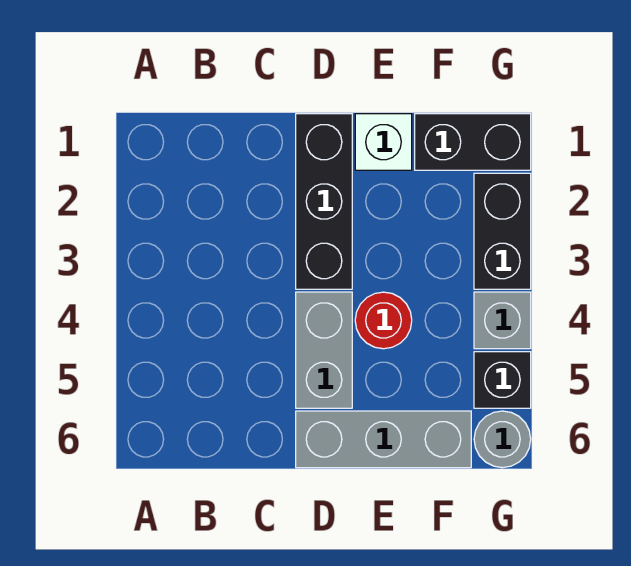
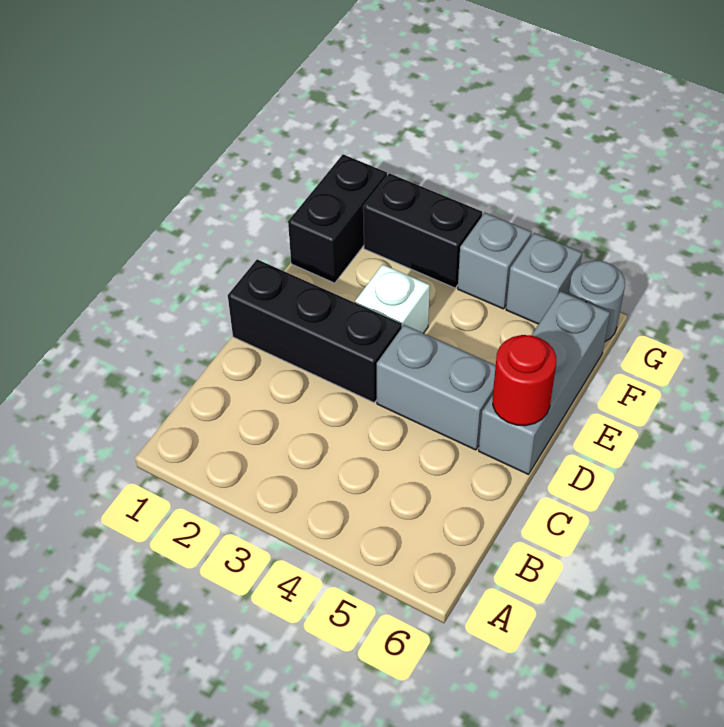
white brick E1 level 1 -> white brick E3 level 1
red round brick E4 level 1 -> red round brick D6 level 2
black brick G5 level 1 -> grey brick G5 level 1

